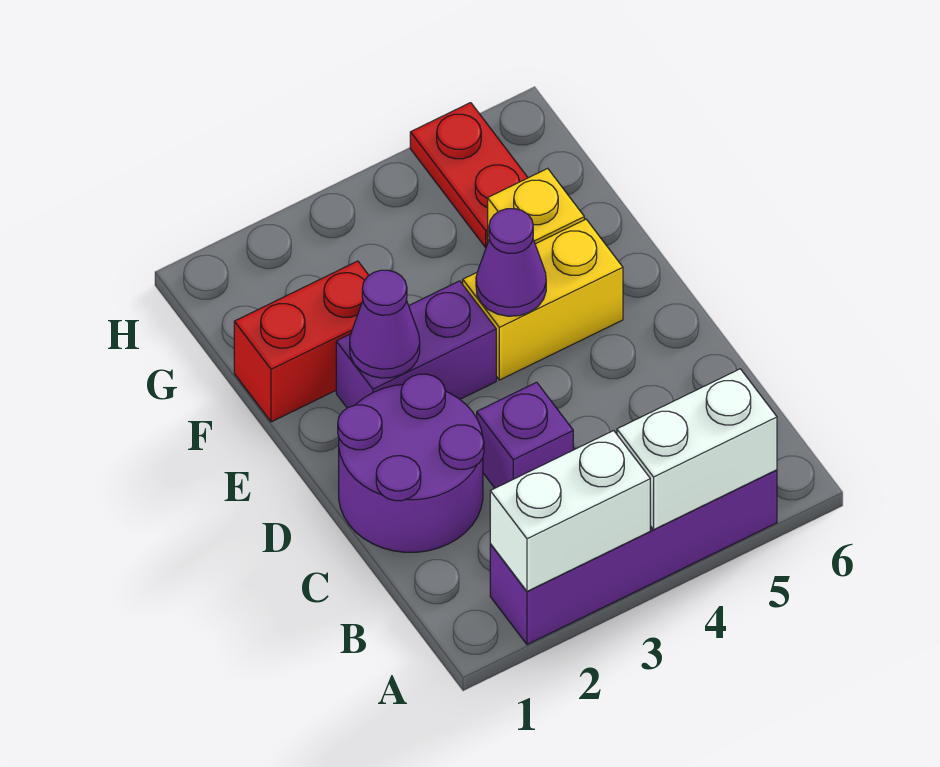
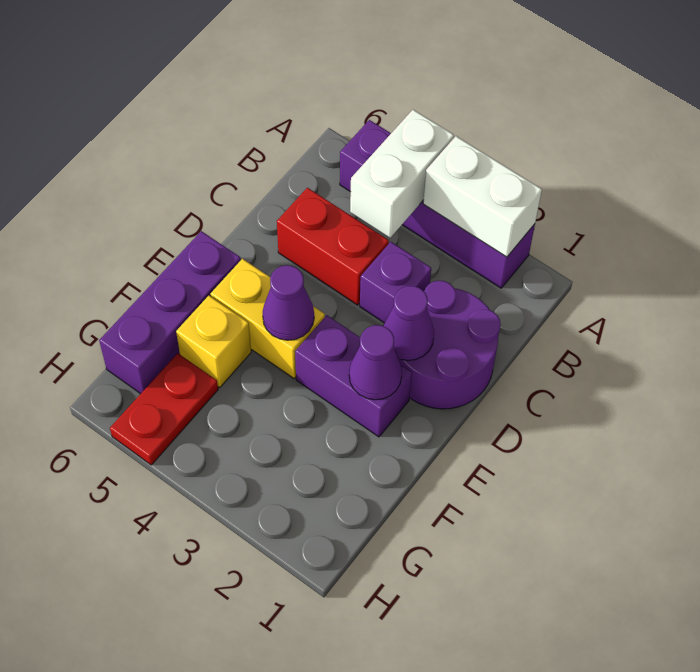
white brick A4:A5 level 2 -> white brick A4:B4 level 2
none -> purple cone D2 level 2
none -> purple brick E6:G6 level 1
red brick F1:F2 level 1 -> red brick C4:C5 level 1

